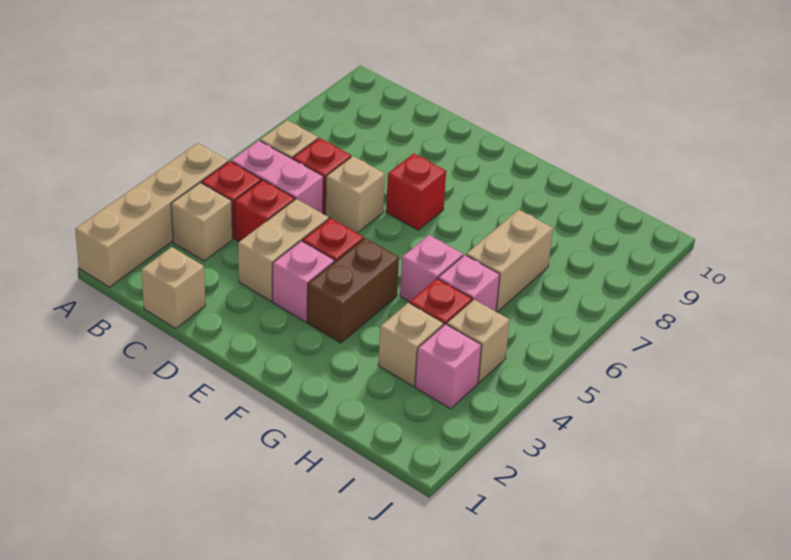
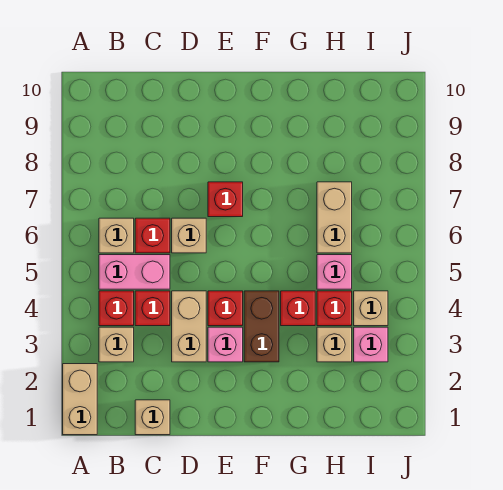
tan brick A1:A4 level 1 -> tan brick A1:A2 level 1
none -> red brick G4 level 1
pink brick G5 level 1 -> none

